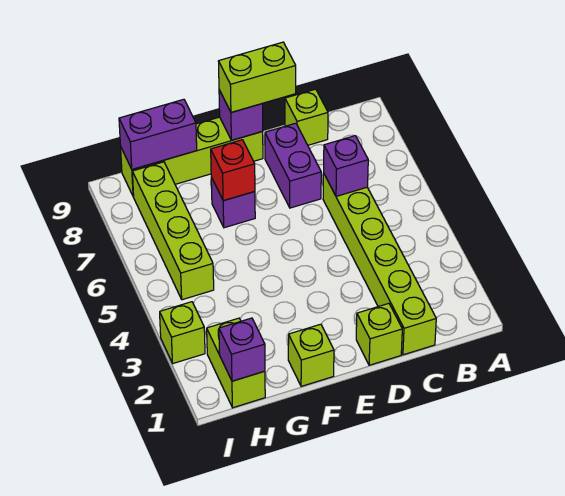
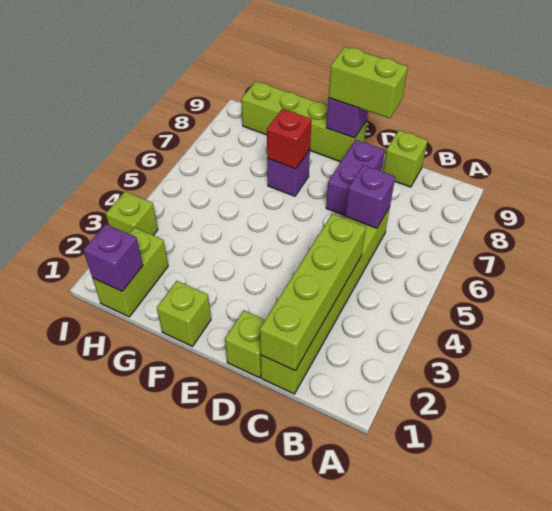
purple brick G9:H9 level 2 -> none
lime brick H5:H8 level 1 -> lime brick C1:C4 level 2

